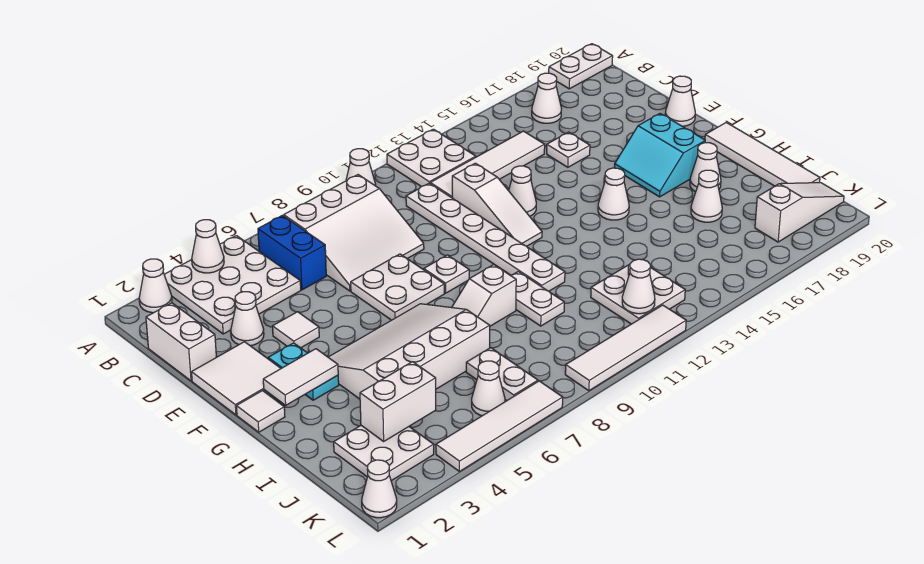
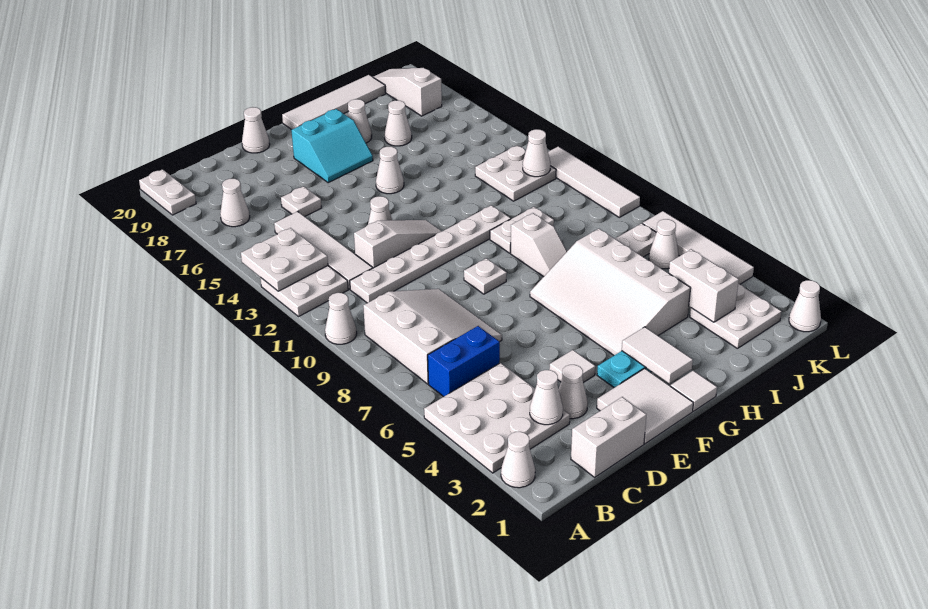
white cone A4 level 2 -> white cone C3 level 2
white plate E7:F8 level 1 -> white plate A13:B14 level 2

